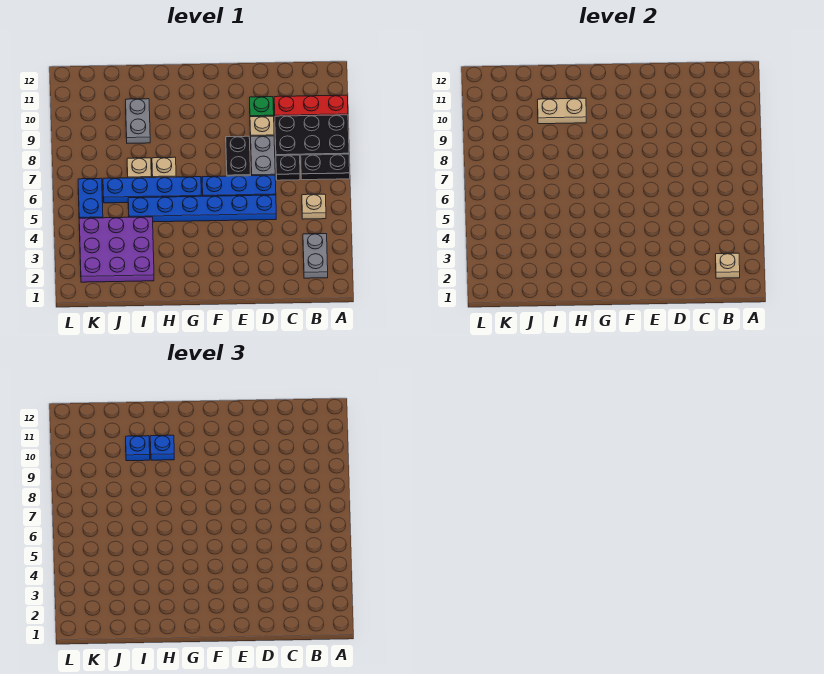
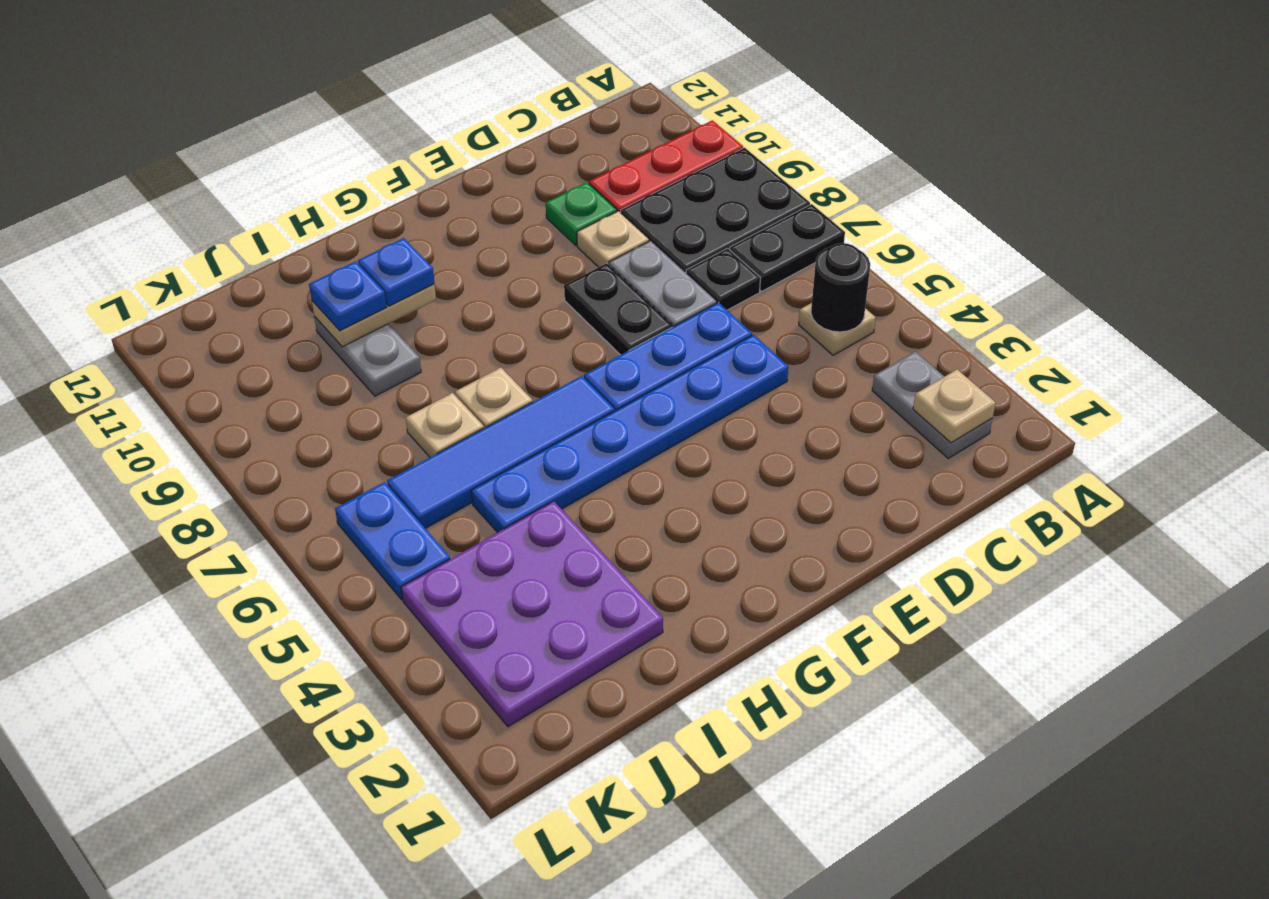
none -> black round brick B5 level 2
blue plate G6:J6 level 1 -> blue tile G6:J6 level 1

